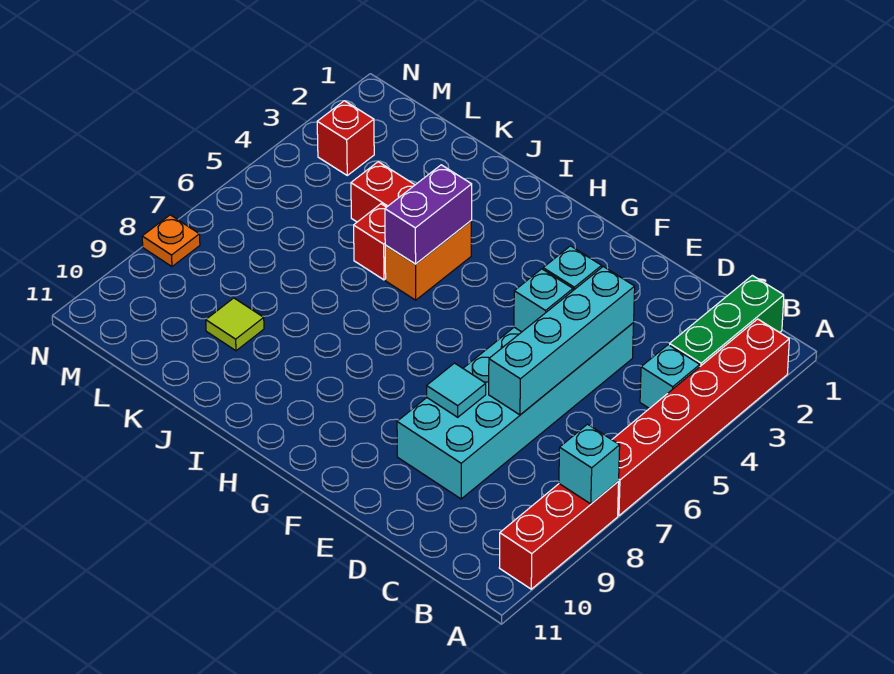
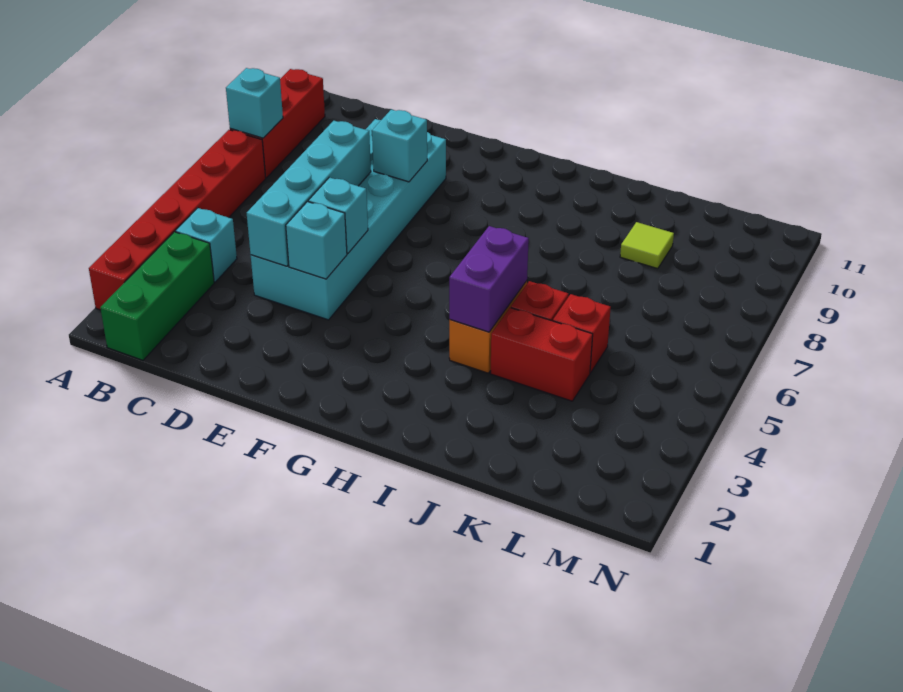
cyan tile E8 level 2 -> cyan brick E8 level 2
red brick M3 level 1 -> red brick K5 level 1
orange plate N8 level 1 -> none

